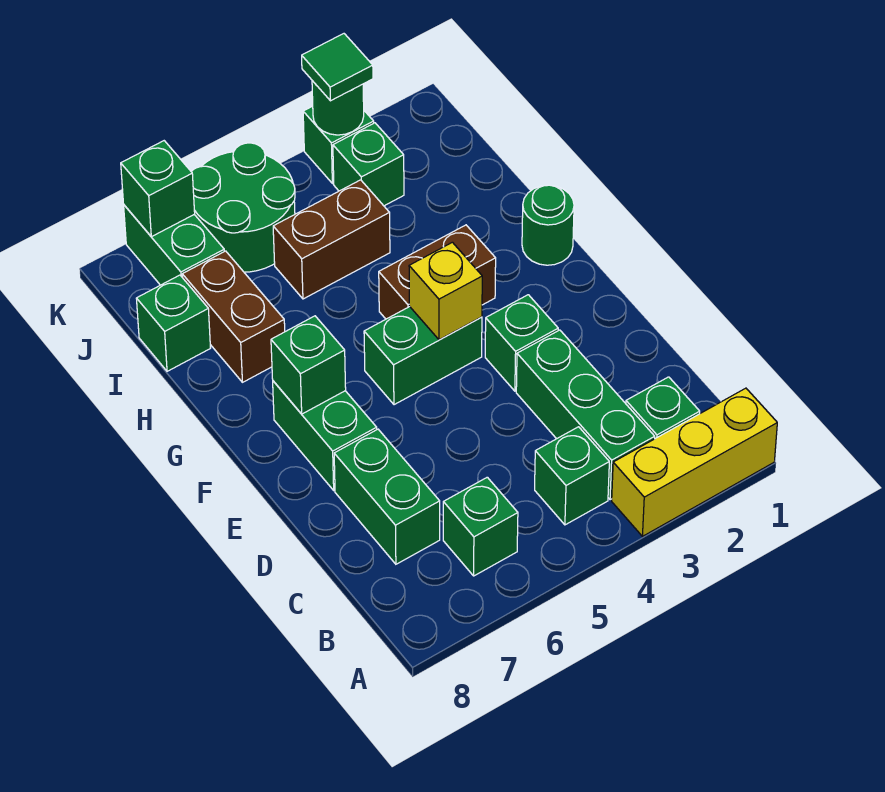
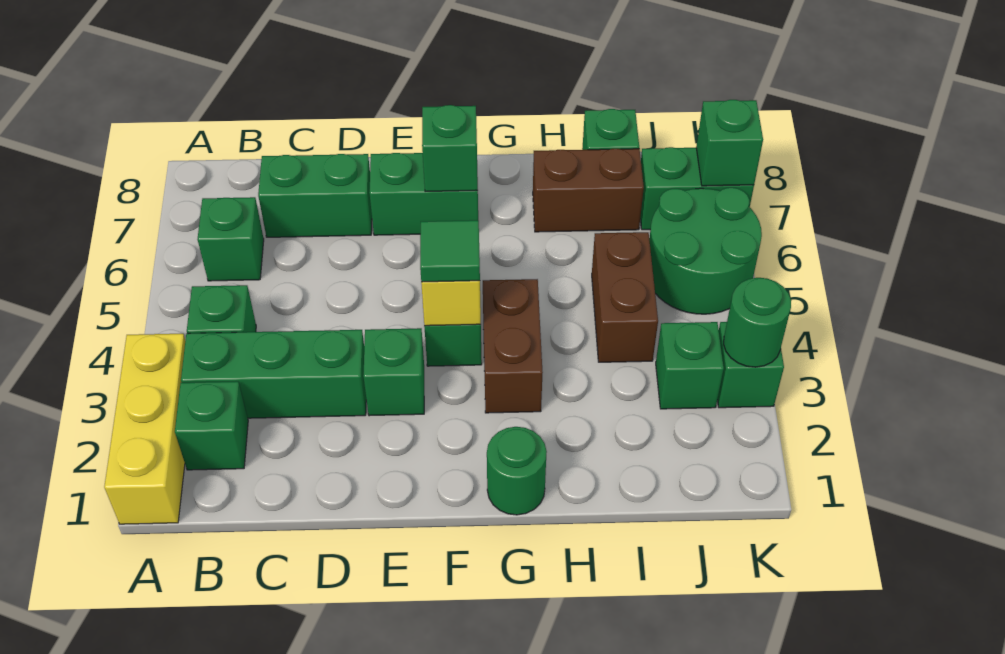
green tile K3 level 3 -> green tile F4 level 3

